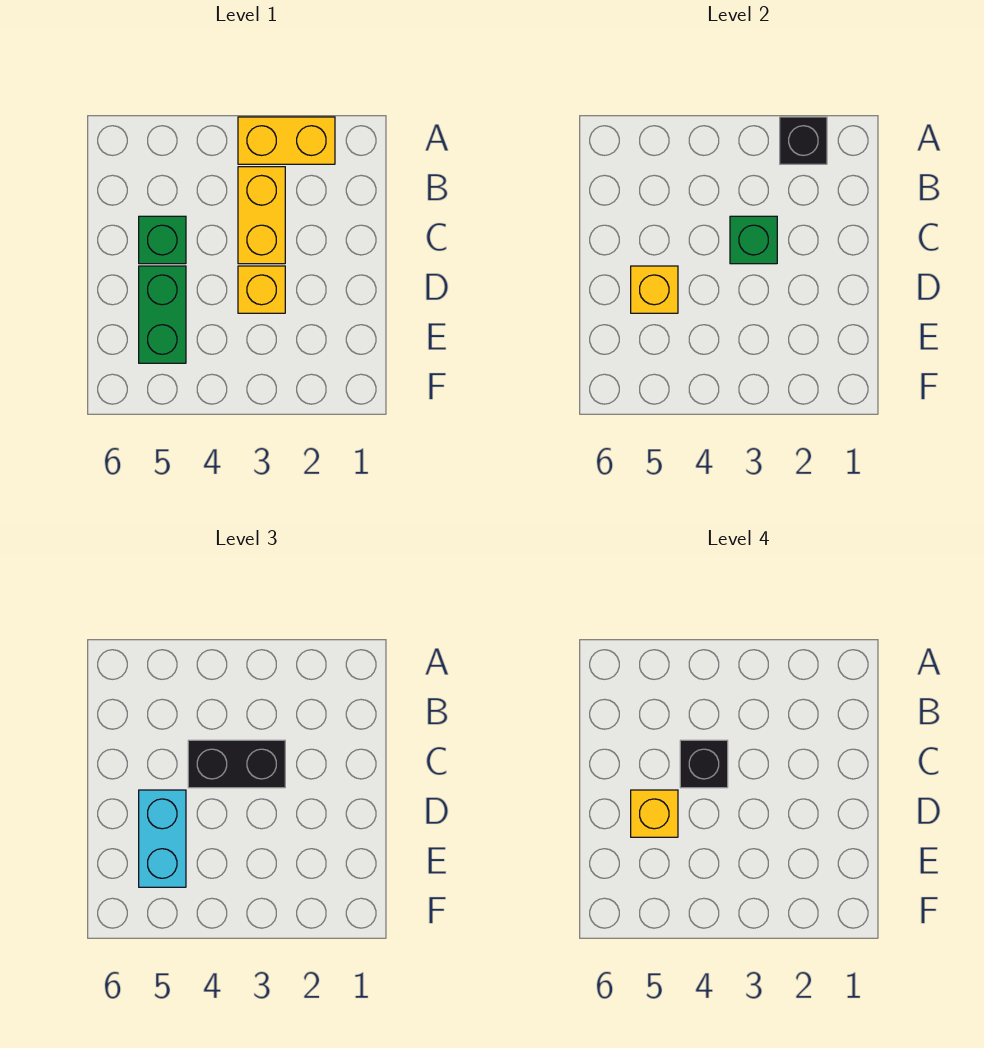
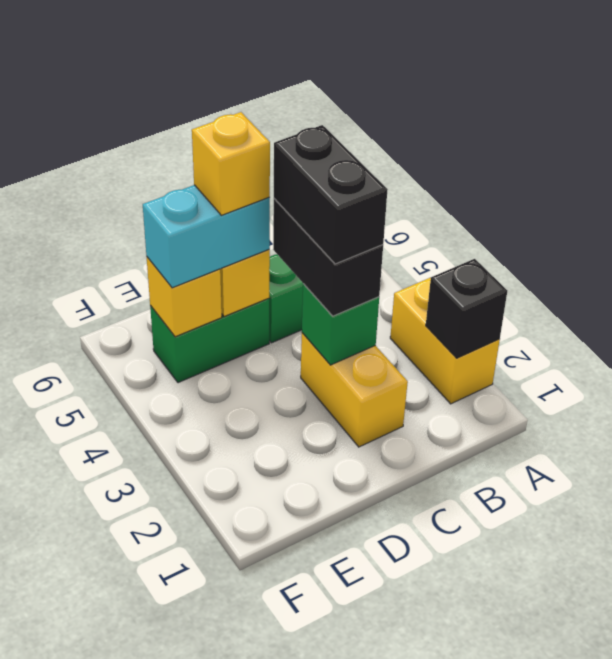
yellow brick B3:C3 level 1 -> yellow brick C2:C3 level 1
black brick C4 level 4 -> black brick C3:C4 level 4
yellow brick D3 level 1 -> yellow brick E5 level 2

